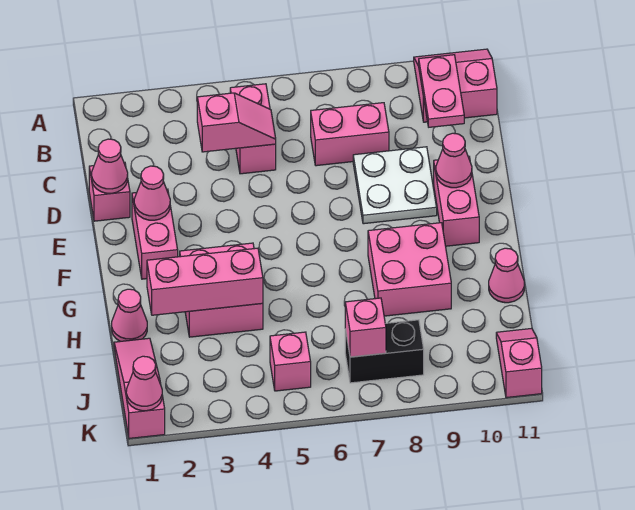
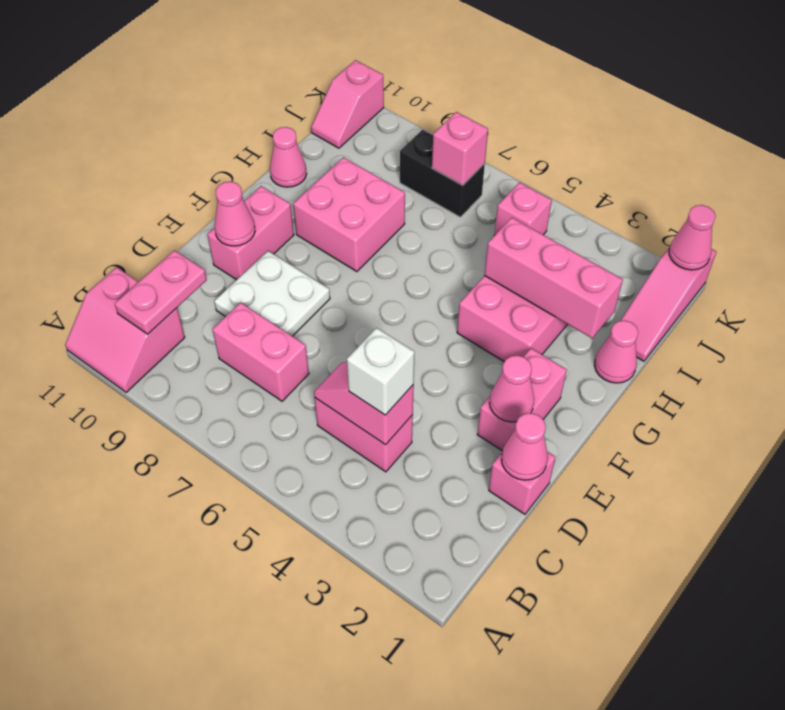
pink brick B5:C5 level 1 -> pink brick C4:C5 level 1
none -> white brick C4 level 3

